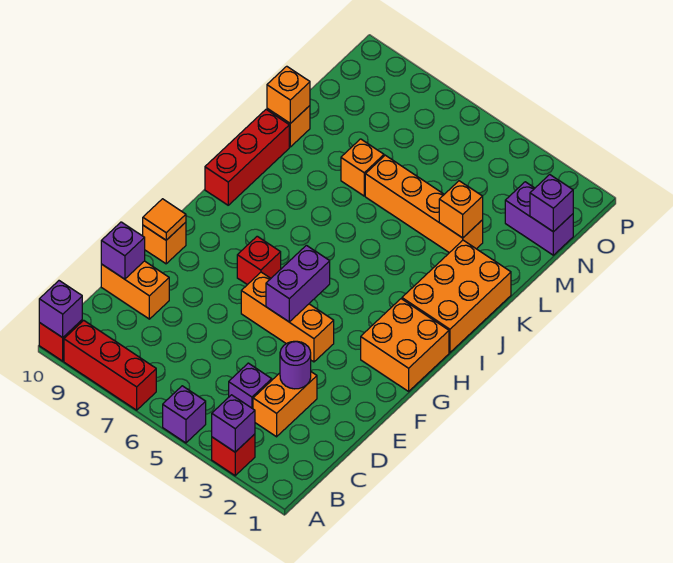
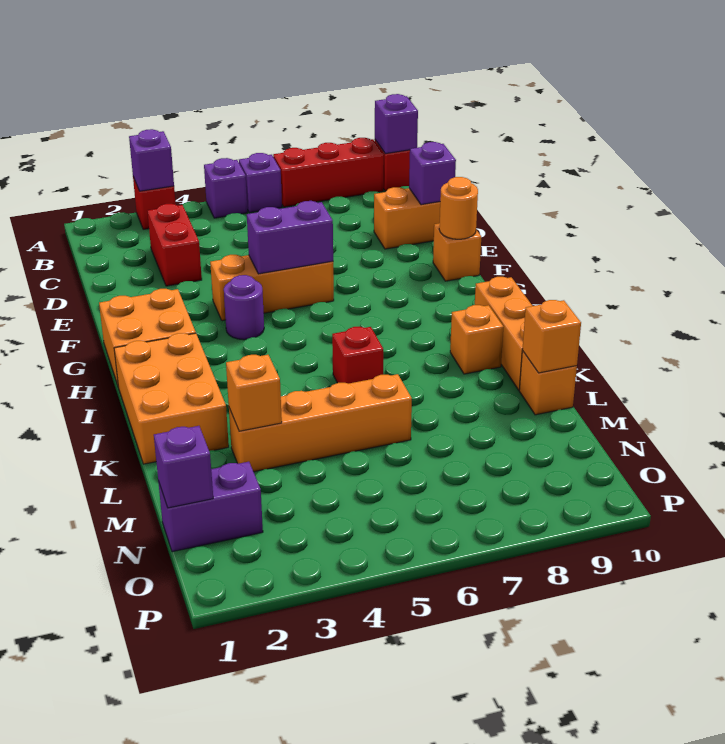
orange brick C3:D3 level 1 -> red brick C3:D3 level 1
purple brick C4 level 1 -> purple brick A6 level 1
purple round brick D3 level 2 -> purple round brick G4 level 1
purple brick F5:G5 level 2 -> purple brick F5:F6 level 2
orange tile F10 level 2 -> orange round brick F10 level 2
red brick G7 level 1 -> red brick J6 level 1
red brick I10:K10 level 1 -> orange brick I10:K10 level 1
orange brick L7 level 1 -> orange brick J9 level 1

